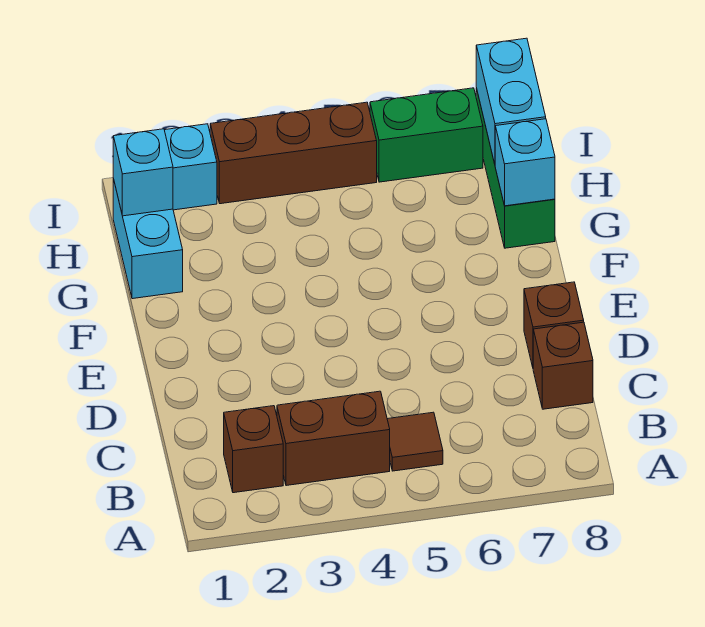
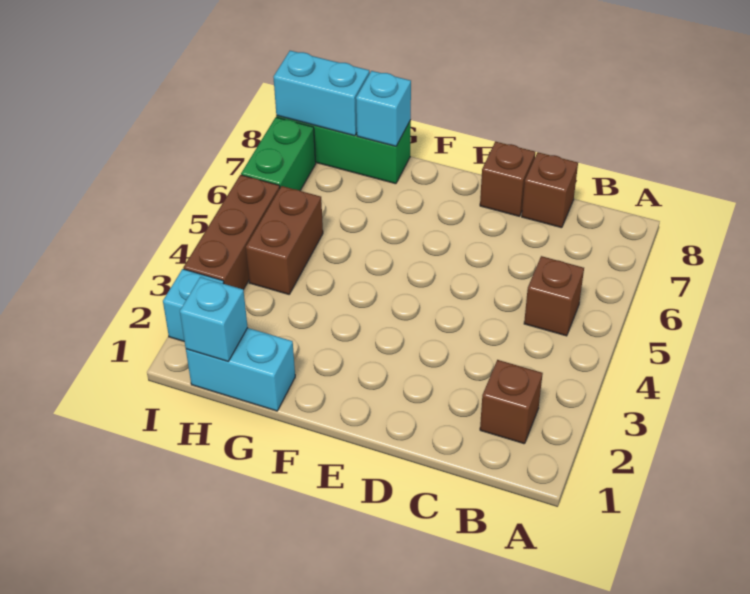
brown brick B3:B4 level 1 -> brown brick H4:H5 level 1
brown tile B5 level 1 -> brown brick B5 level 1

